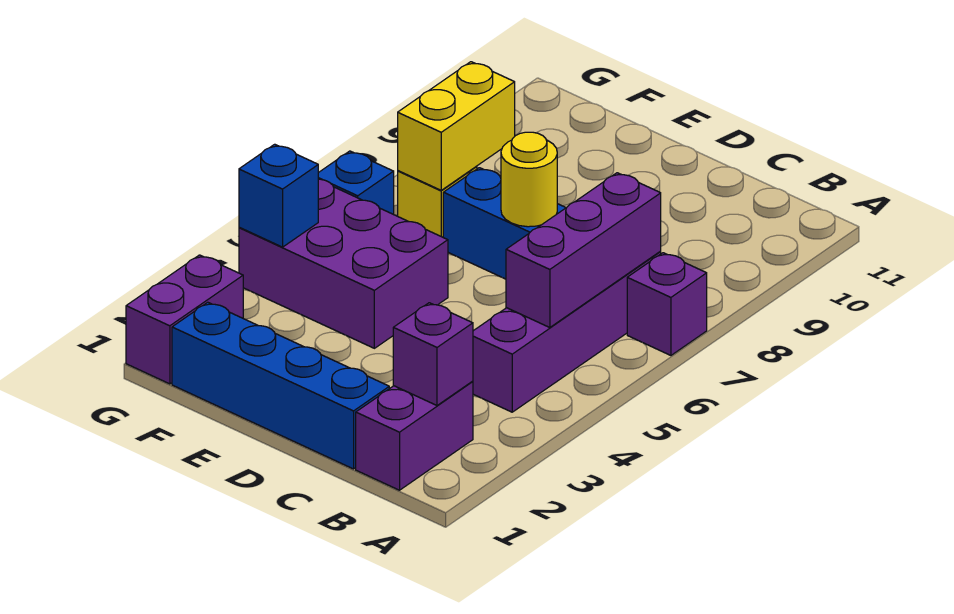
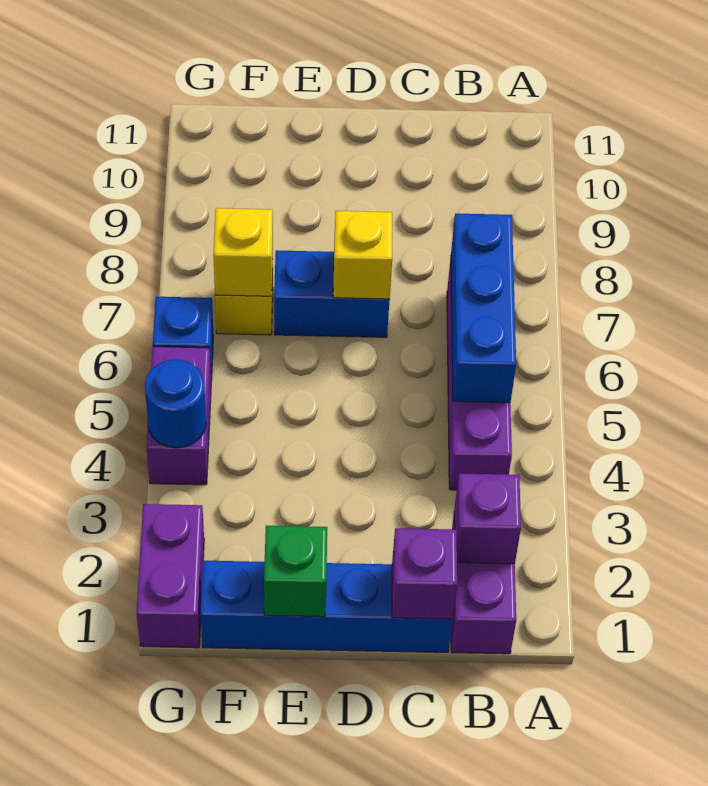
purple brick A7 level 1 -> purple brick C1 level 2
purple brick B5:B7 level 2 -> blue brick B5:B7 level 2
yellow round brick D7 level 2 -> yellow brick D7 level 2
none -> green brick E1 level 2
purple brick E4:G5 level 1 -> purple brick G4:G5 level 1
yellow brick F7:F8 level 2 -> yellow brick F7 level 2
blue brick G4 level 2 -> blue round brick G4 level 2

